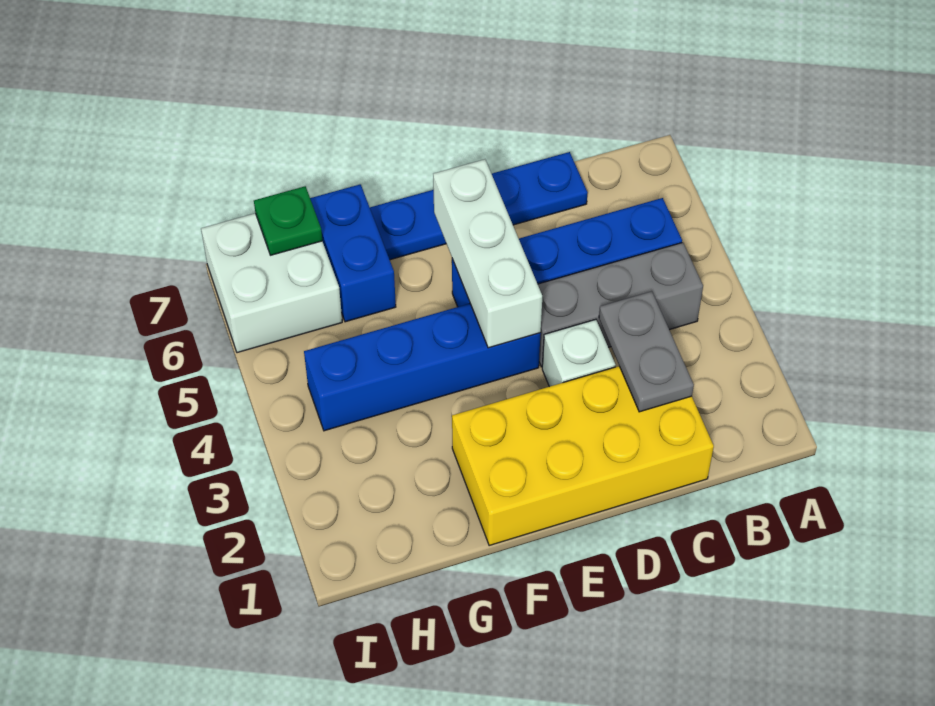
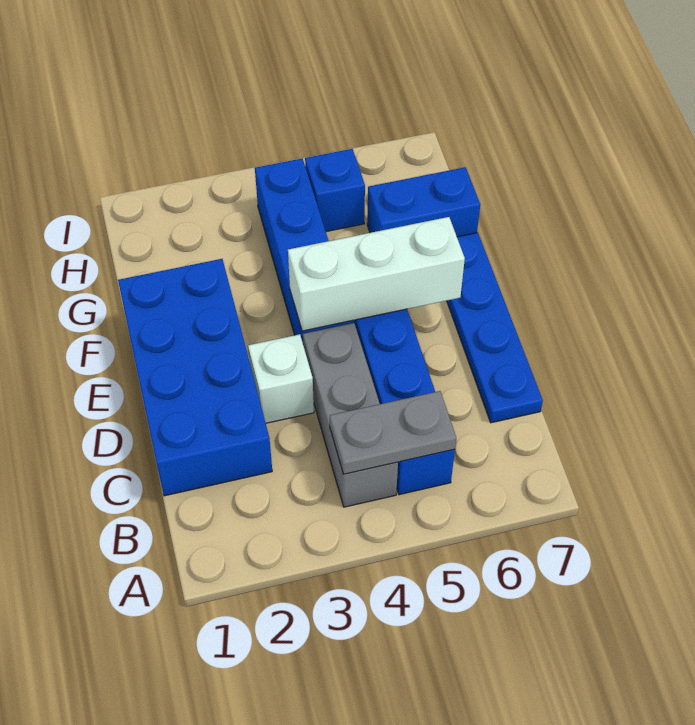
yellow brick C1:F2 level 1 -> blue brick C1:F2 level 1
grey plate C2:C3 level 2 -> grey plate B4:B5 level 2
none -> blue brick H5 level 1
white brick H6:I7 level 1 -> none
green plate H7 level 2 -> none

